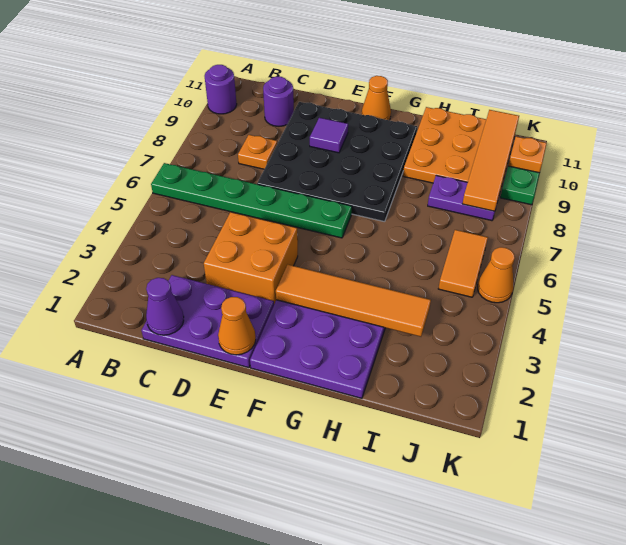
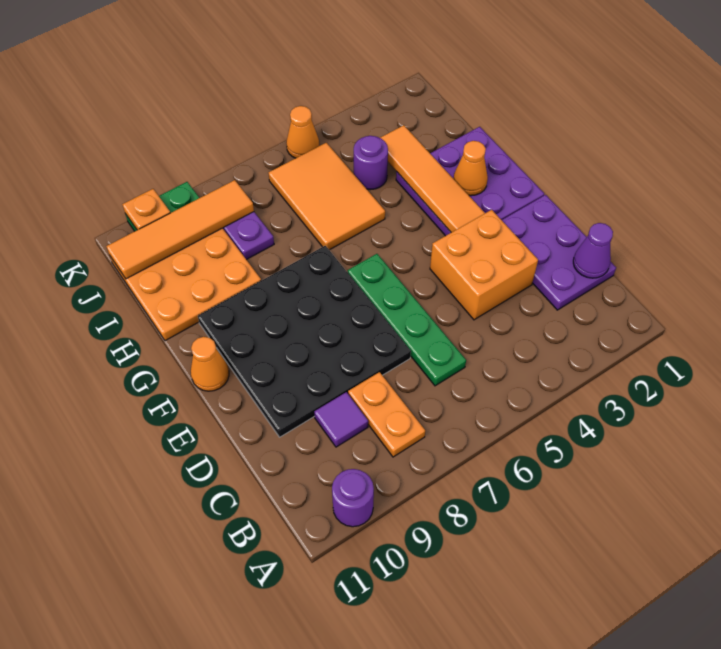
green plate A6:F6 level 1 -> green plate C6:F6 level 1
orange plate C8 level 1 -> orange plate B8:C8 level 1
purple round brick C10 level 1 -> purple round brick I4 level 1
orange cone E1 level 2 -> orange cone G2 level 2
purple tile E9 level 2 -> purple tile C9 level 1
orange tile J5:J6 level 1 -> orange tile H5:J6 level 1

